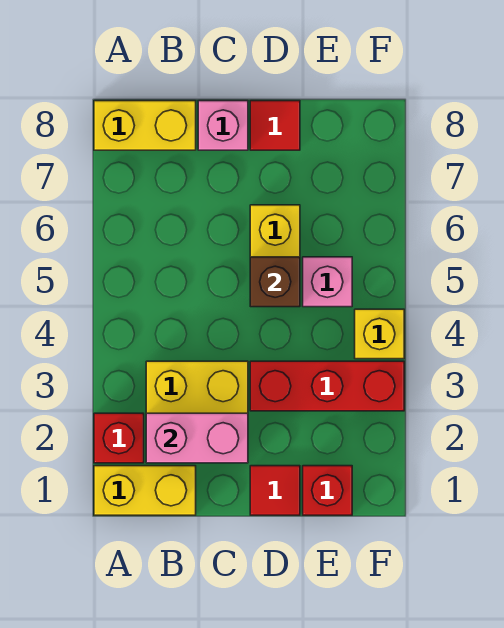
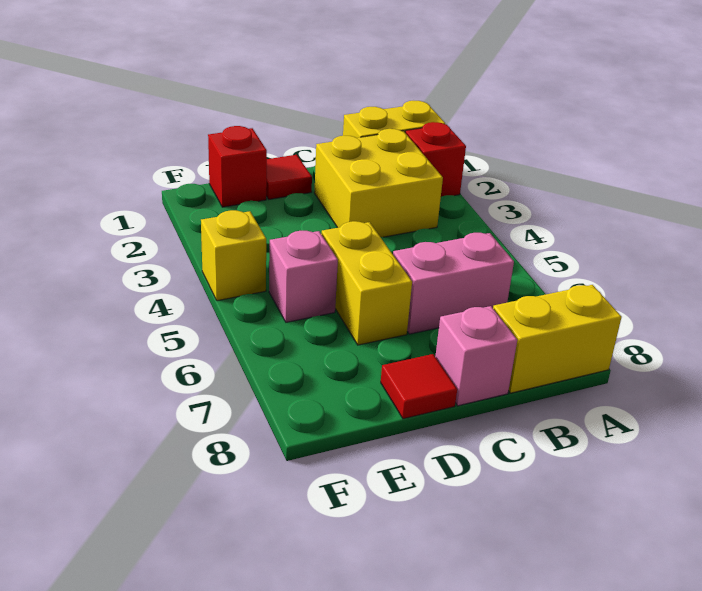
pink brick B2:C2 level 2 -> pink brick B6:C6 level 1
red brick D3:F3 level 1 -> none
brown brick D5 level 2 -> none

